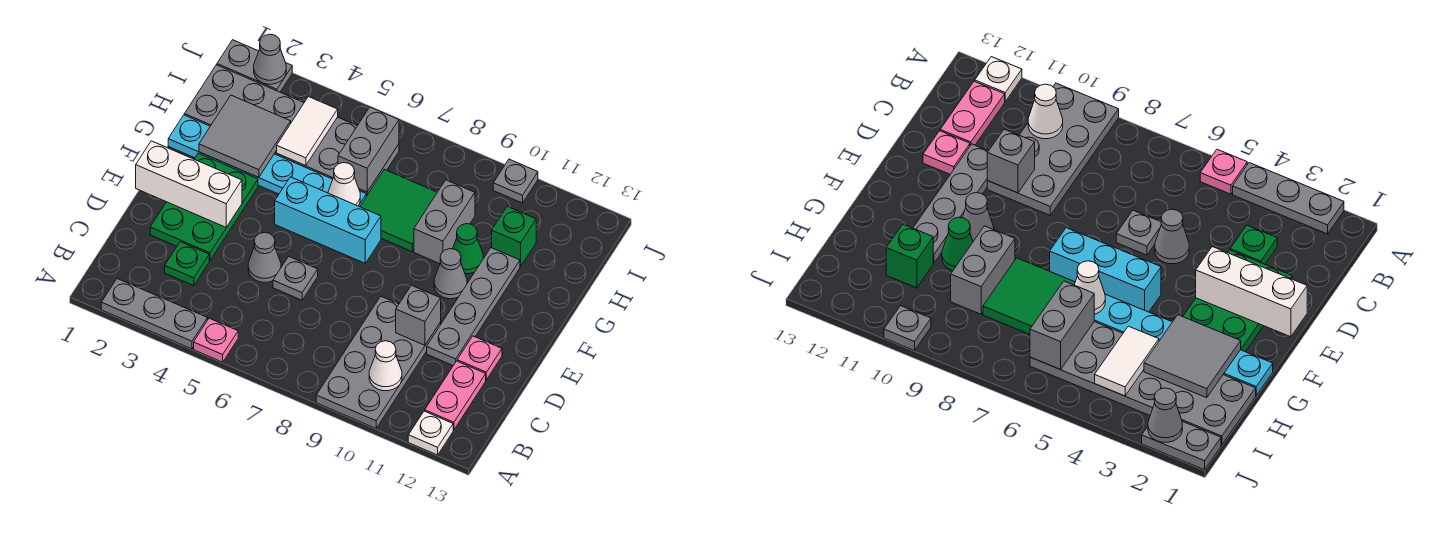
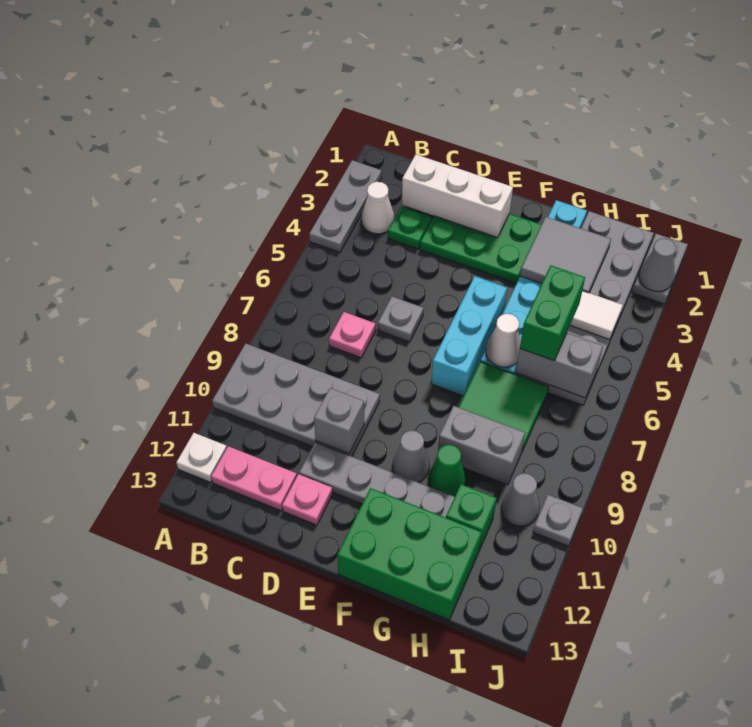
pink plate A5 level 1 -> pink plate C7 level 1
white cone B10 level 2 -> white cone B3 level 1
grey cone D5 level 1 -> grey cone I10 level 1
white brick E1:E3 level 2 -> white brick C2:E2 level 2
none -> green brick F12:H13 level 1
none -> green brick H5:H6 level 3

